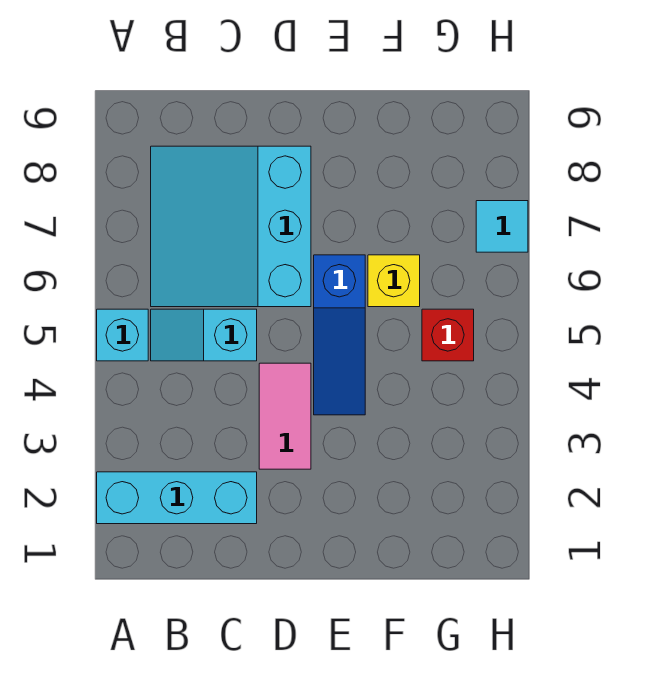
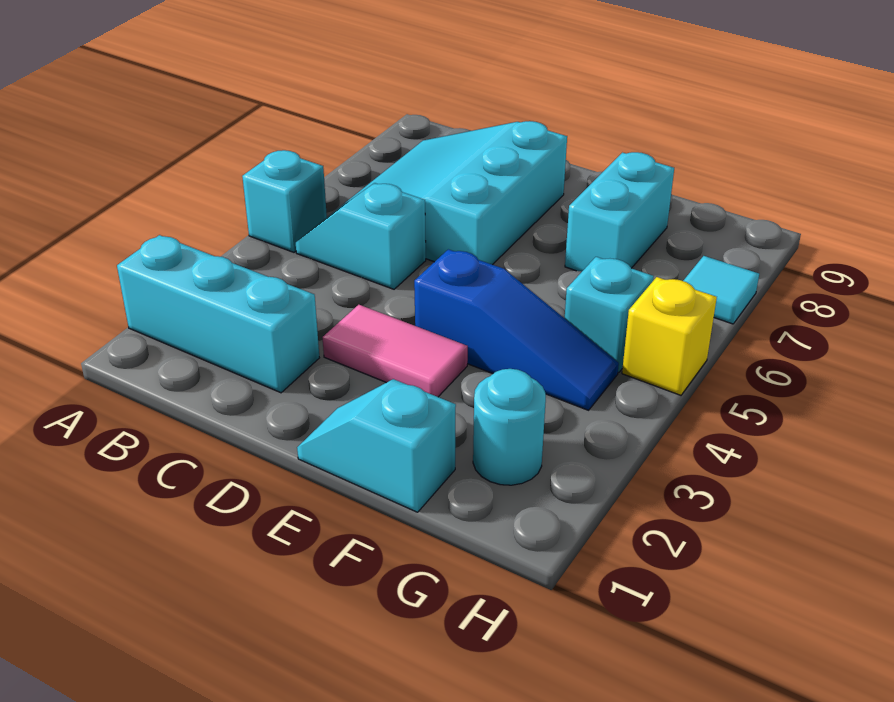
pink tile D3:D4 level 1 -> pink tile D3:E3 level 1
none -> cyan slope E1:F1 level 1 top F
blue slope E4:E6 level 1 top 6 -> blue slope E4:G4 level 1 top E
yellow brick F6 level 1 -> yellow brick H5 level 1
none -> cyan brick F7:F8 level 1
none -> cyan round brick G2 level 1
red brick G5 level 1 -> cyan brick G5 level 1

